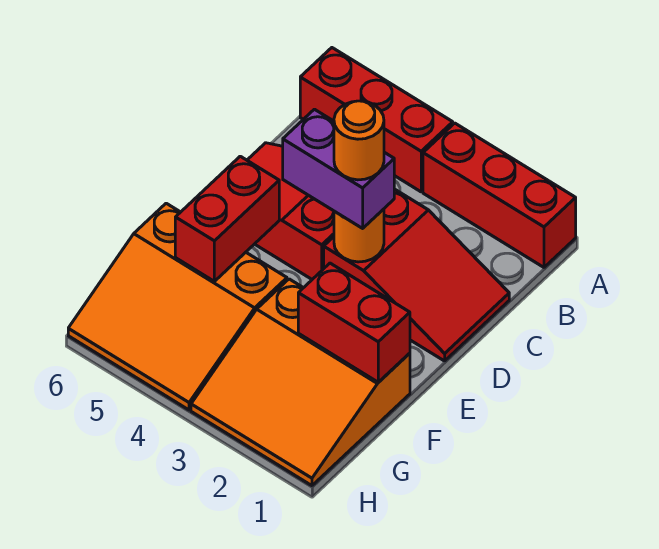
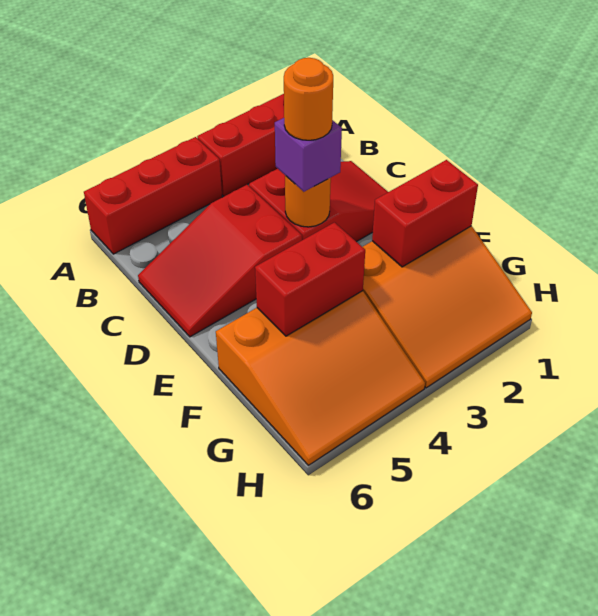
purple brick D3:D4 level 3 -> purple brick D3 level 3
red brick E5:F5 level 2 -> red brick F4:F5 level 2

